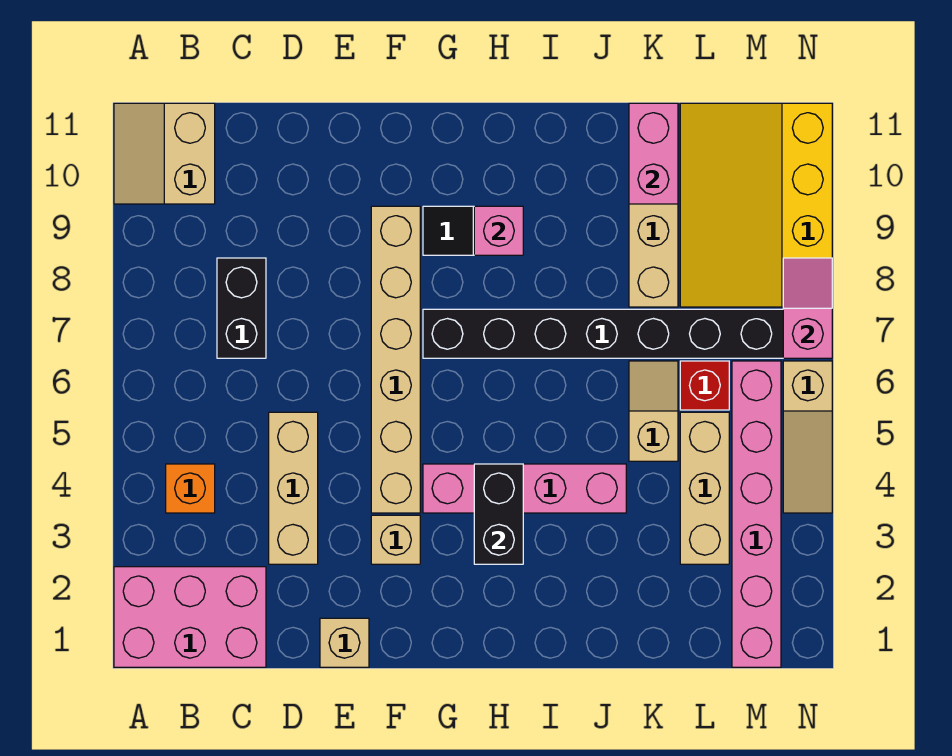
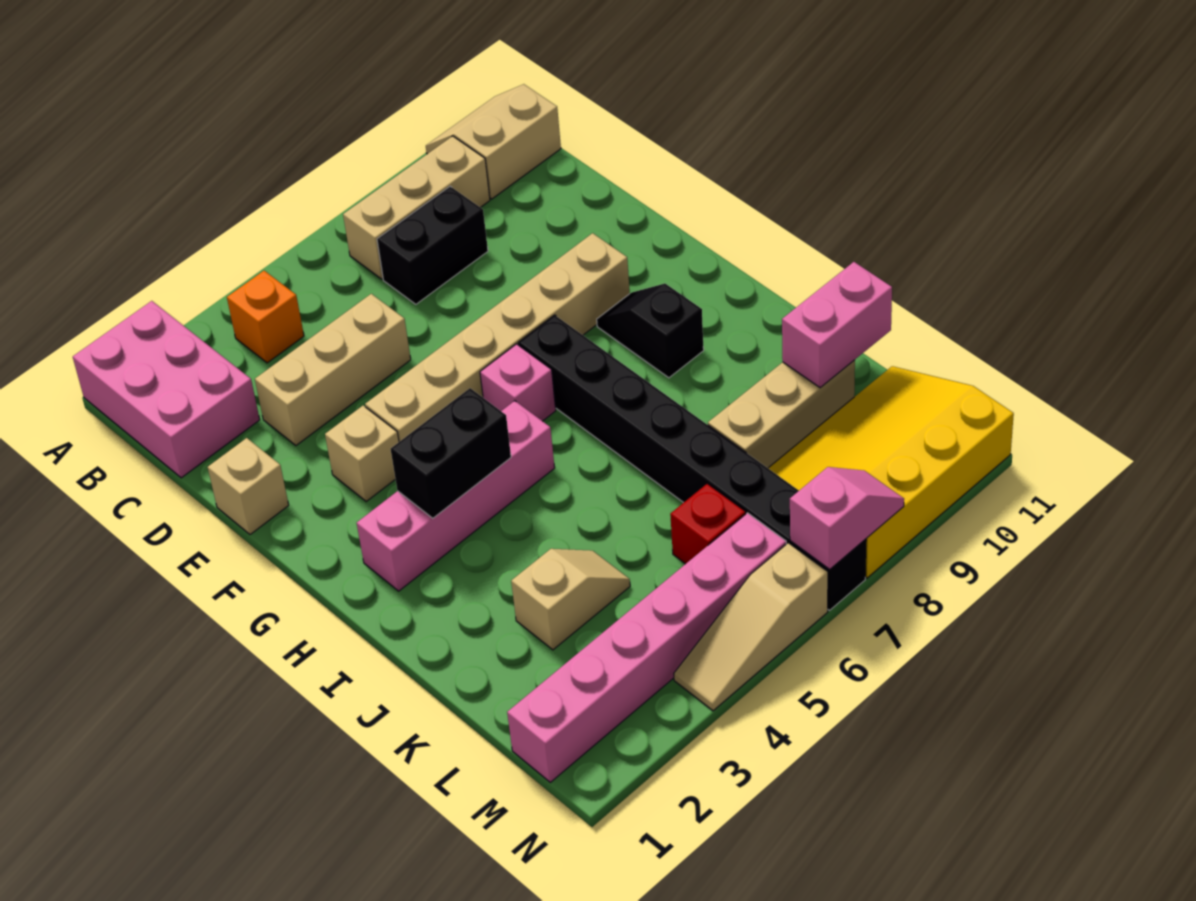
pink brick G4:J4 level 1 -> pink brick H2:H5 level 1
pink brick H9 level 2 -> pink brick G6 level 1
tan slope K5:K6 level 1 top 5 -> tan slope K3:K4 level 1 top 3
tan brick L3:L5 level 1 -> tan brick B7:B9 level 1

